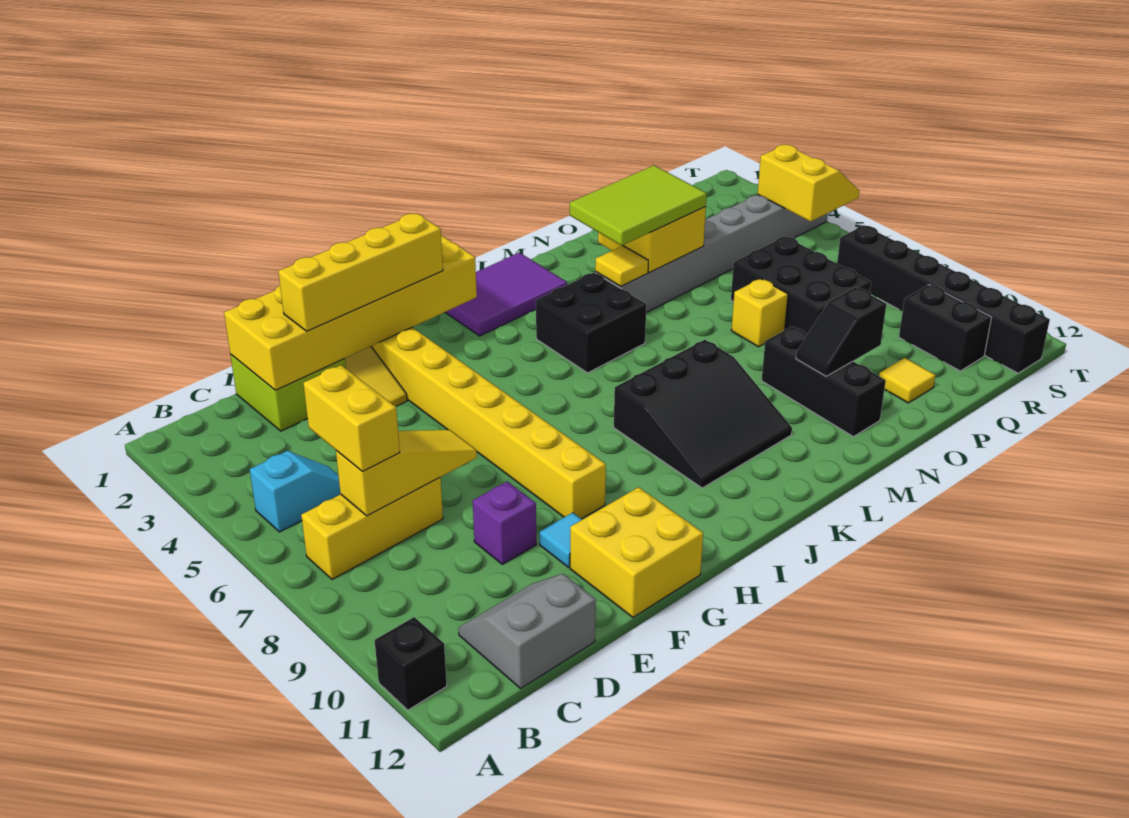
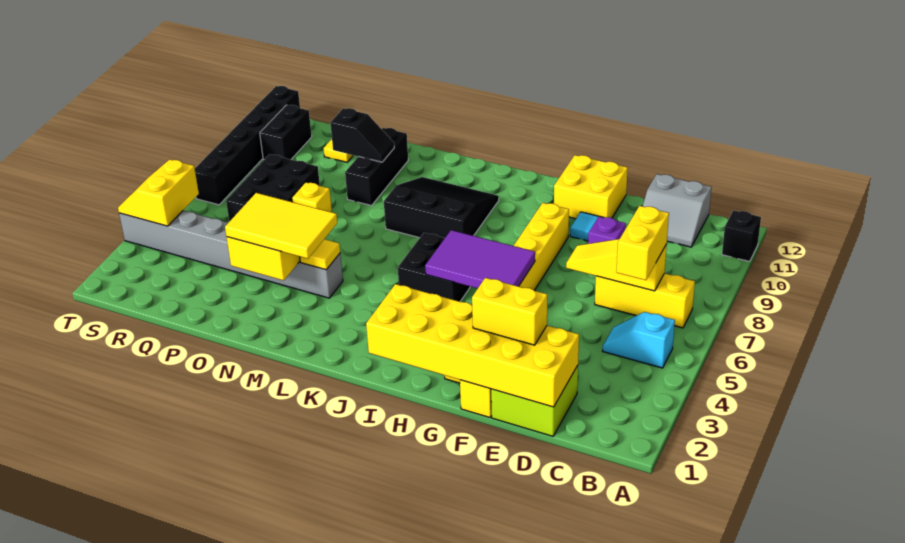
yellow brick E2:H2 level 3 -> yellow brick E2:F2 level 3
purple tile J1:L2 level 1 -> purple tile G5:I6 level 2
black brick K4:L5 level 1 -> black brick I5:J6 level 1
lime tile M3:O4 level 3 -> yellow tile M3:O4 level 3

